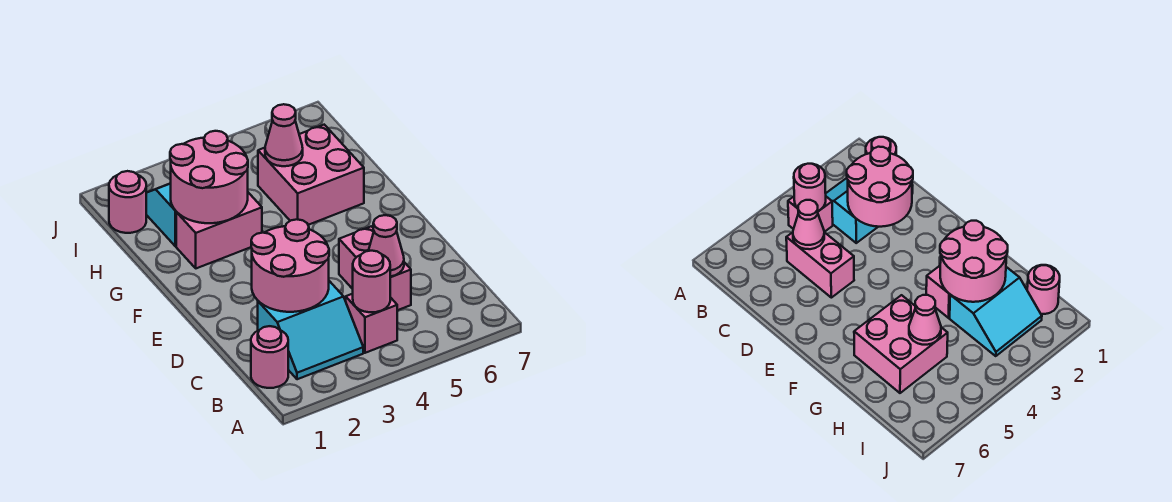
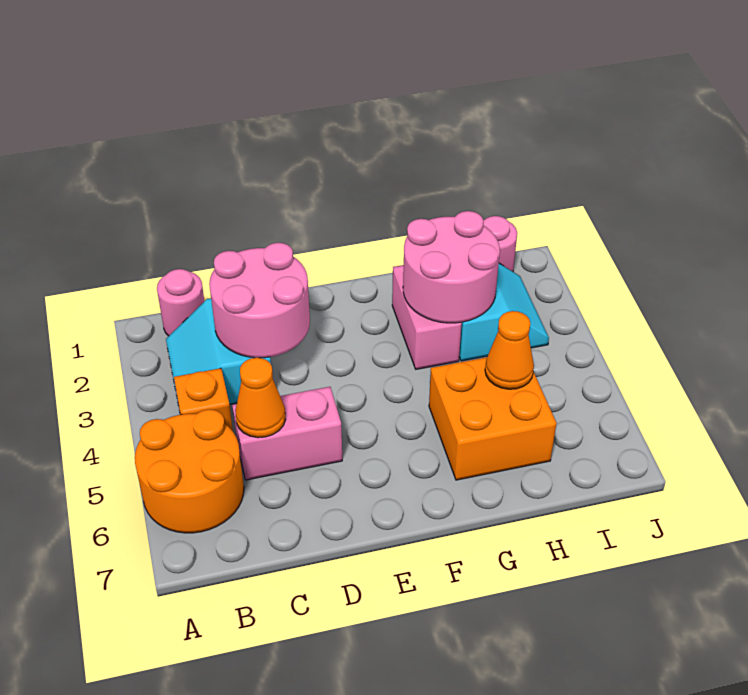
none -> orange round brick A5:B6 level 1
pink brick B4 level 1 -> orange brick B4 level 1
pink round brick B4 level 2 -> none
pink cone C5 level 2 -> orange cone C5 level 2
pink brick G5:H6 level 1 -> orange brick G5:H6 level 1
pink cone H5 level 2 -> orange cone H5 level 2

